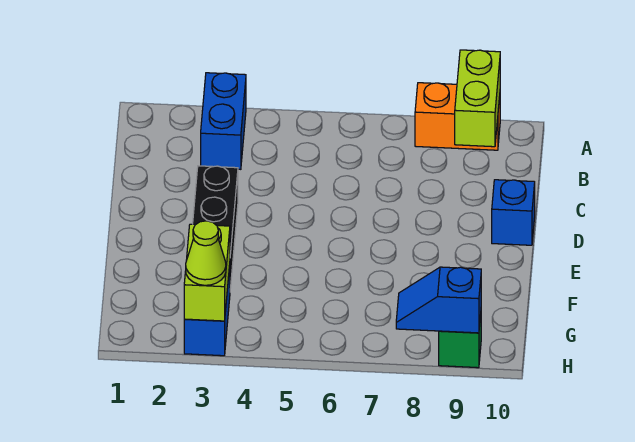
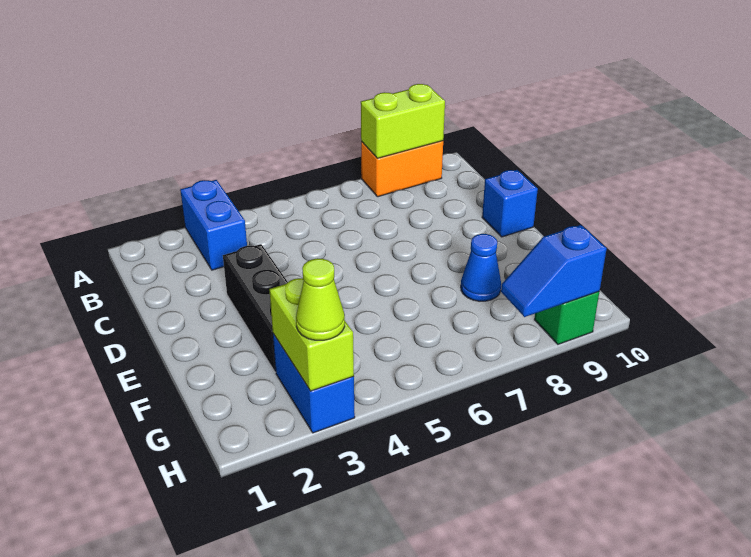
lime brick A9:B9 level 2 -> lime brick A8:A9 level 2
none -> blue cone F8 level 1

